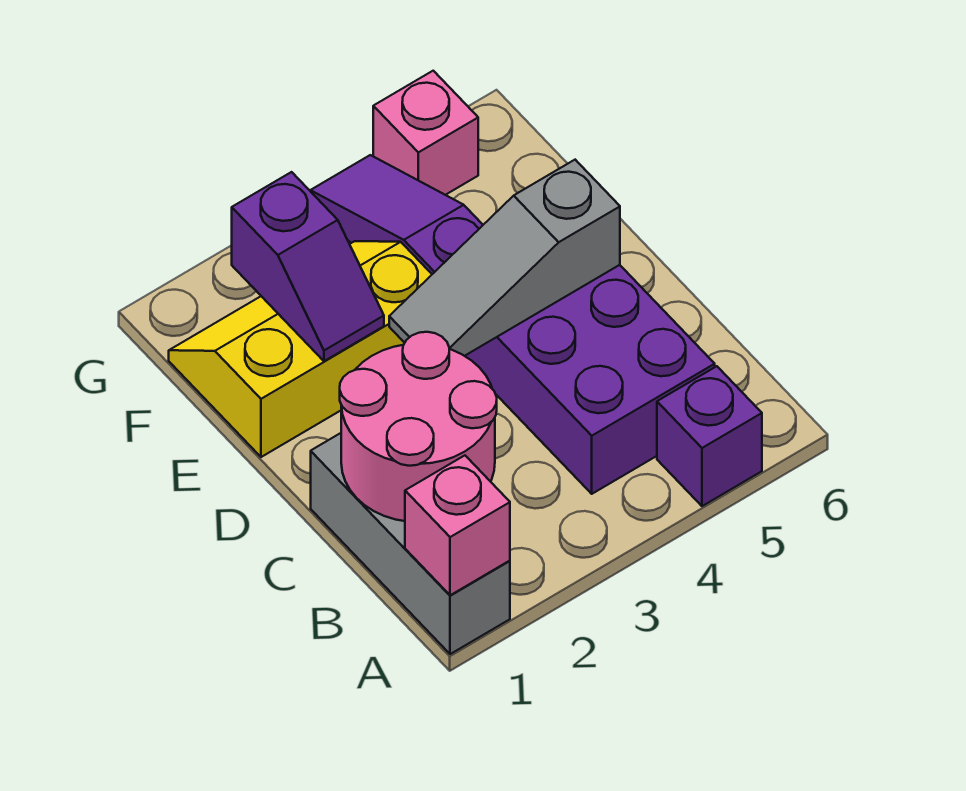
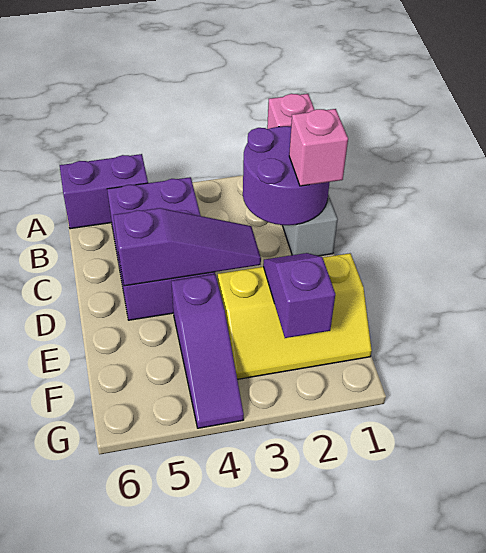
purple brick A5 level 1 -> purple brick A5:A6 level 1
pink round brick B1:C2 level 2 -> purple round brick B1:C2 level 2
grey slope D3:D5 level 2 top 5 -> purple slope D3:D5 level 2 top 5
pink brick G5 level 1 -> pink brick C1 level 3

